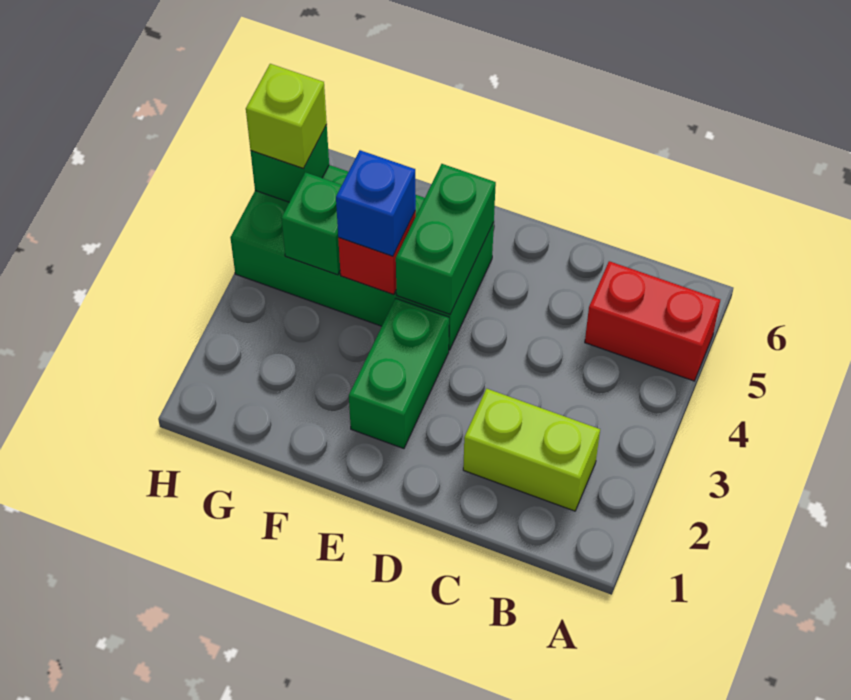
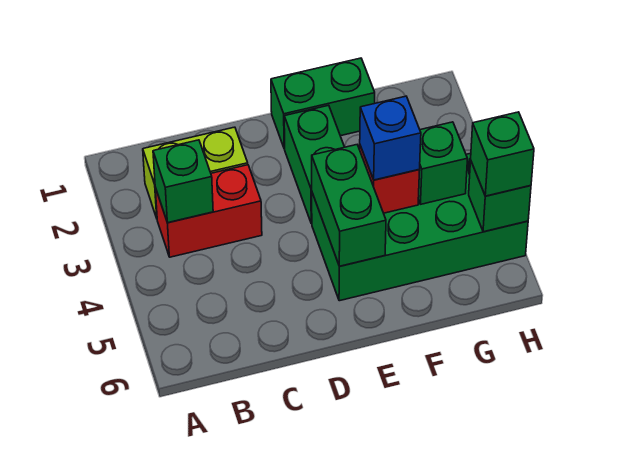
red brick A5:B5 level 1 -> red brick B3:C3 level 1
none -> green brick B3 level 2
none -> green brick E1:F1 level 1
lime brick H5 level 3 -> green brick H5 level 3

